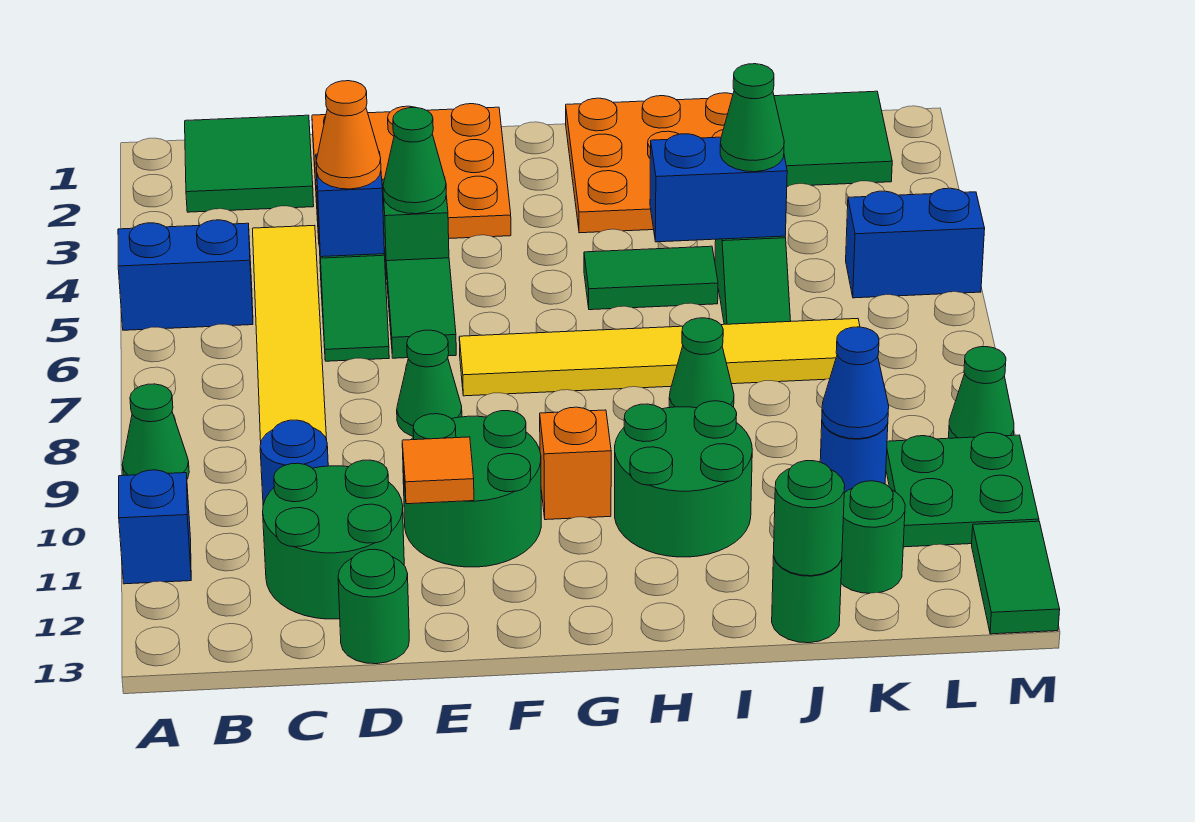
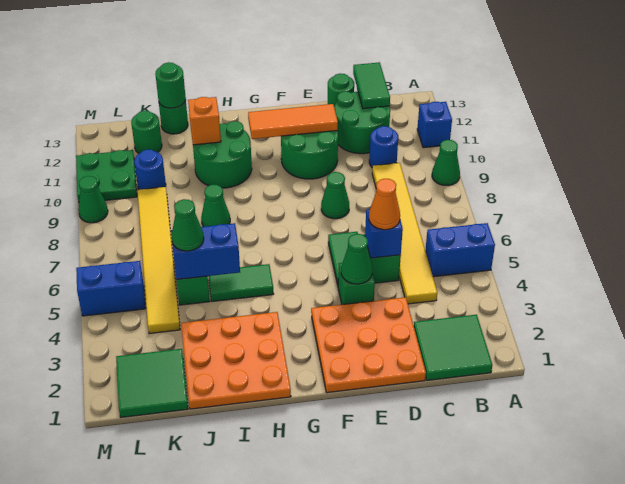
orange tile E11 level 2 -> orange tile E11:G11 level 2
yellow tile F7:K7 level 1 -> yellow tile K4:K9 level 1
orange brick G10 level 1 -> orange brick I11 level 2
blue cone K10 level 2 -> none
green tile M12:M13 level 1 -> green tile C12:C13 level 2

